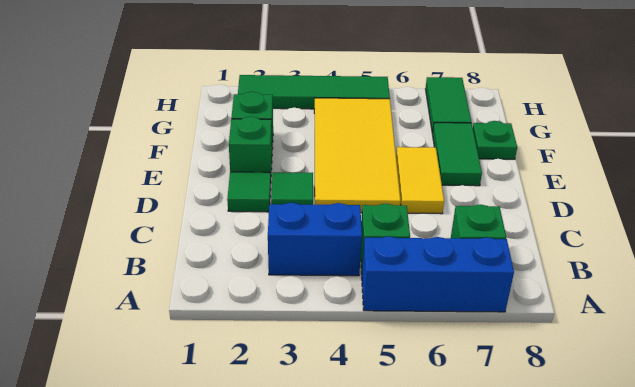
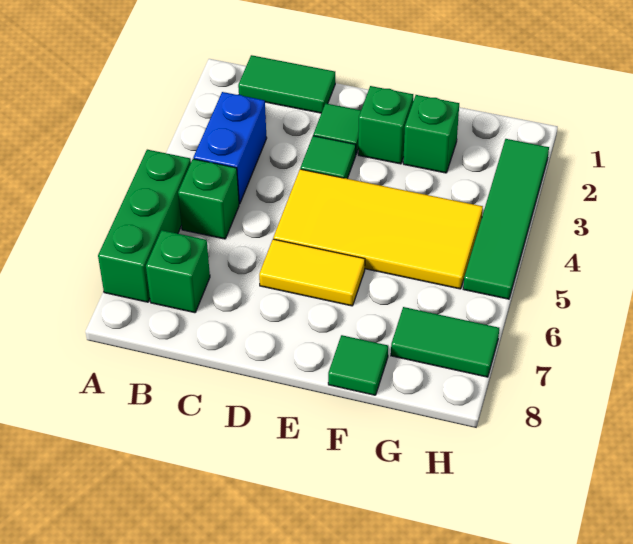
blue brick A5:A7 level 1 -> green brick A5:A7 level 1
green tile E7:F7 level 1 -> green tile B1:C1 level 1
green plate F8 level 1 -> green tile F8 level 1

